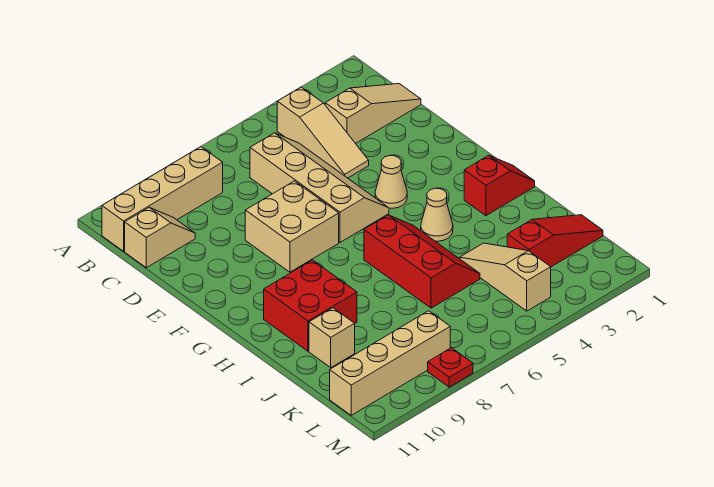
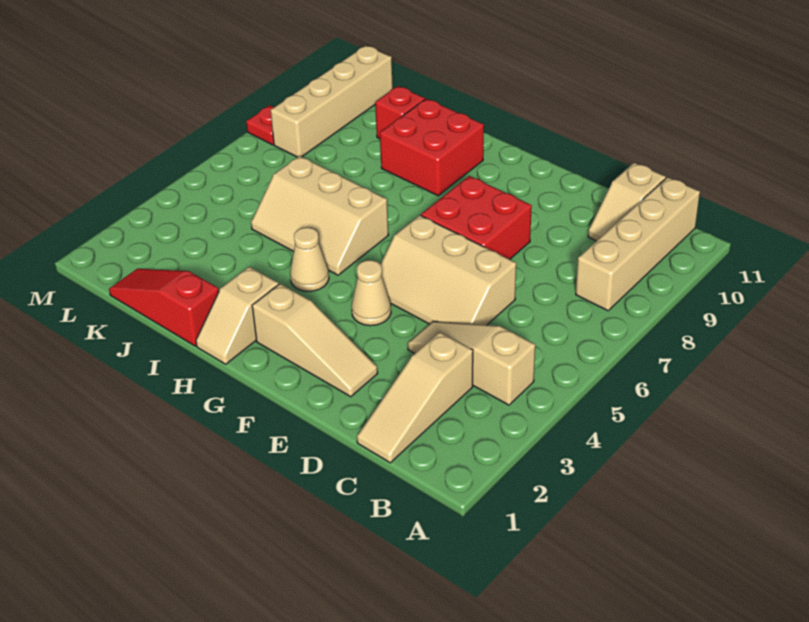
tan slope C5:F6 level 1 top 6 -> tan slope D5:F6 level 1 top 6
tan brick E7:F8 level 1 -> red brick E7:F8 level 1
red slope H1:H2 level 1 top 2 -> tan slope H1:H2 level 1 top 2
red slope H5:J6 level 1 top 6 -> tan slope H5:J6 level 1 top 6
tan slope J4:L4 level 1 top L -> tan slope E2:G2 level 1 top G
tan brick J10 level 1 -> red brick J10 level 1
red slope K1:K3 level 1 top 3 -> red slope I1:K1 level 1 top I

